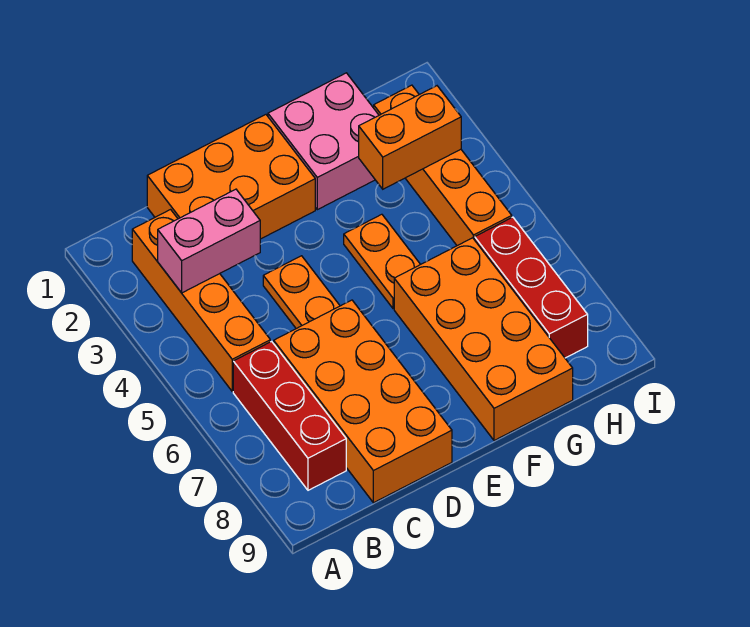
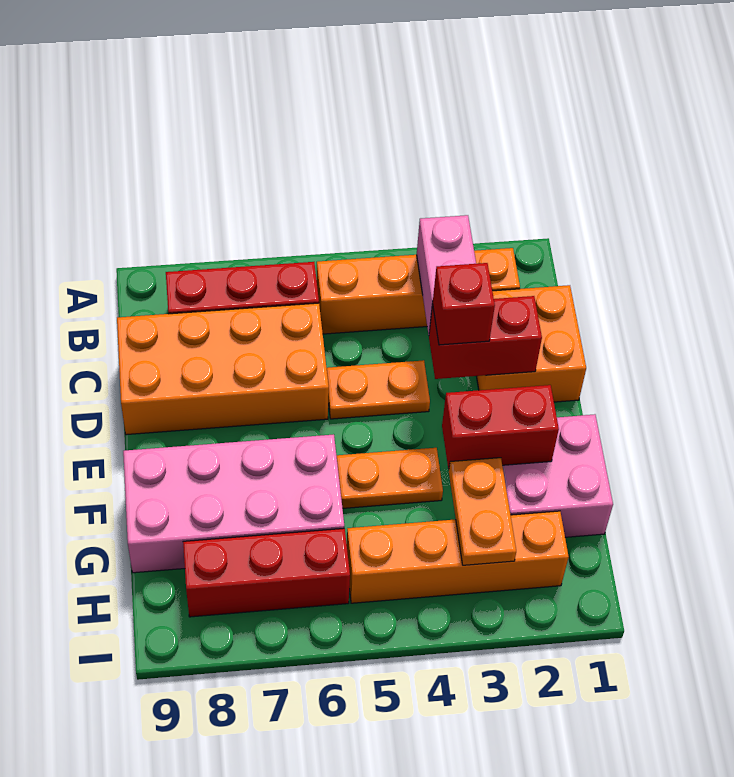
orange brick C1:E2 level 1 -> orange brick C1:D2 level 1
none -> red brick D2:D3 level 2
none -> red brick D3 level 3
none -> red brick F2:F3 level 2
orange brick F6:G9 level 1 -> pink brick F6:G9 level 1
orange brick G3:H3 level 2 -> orange plate G3:H3 level 2

